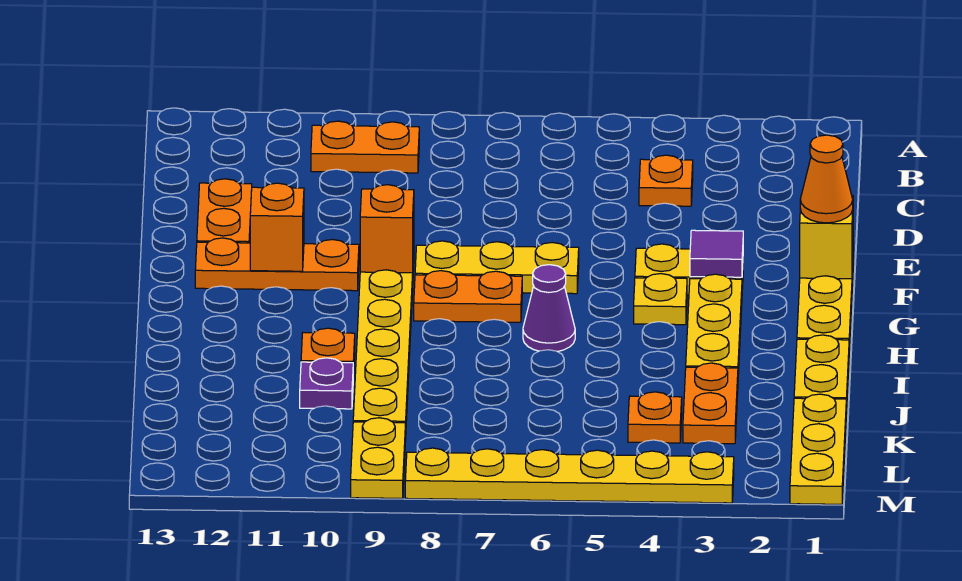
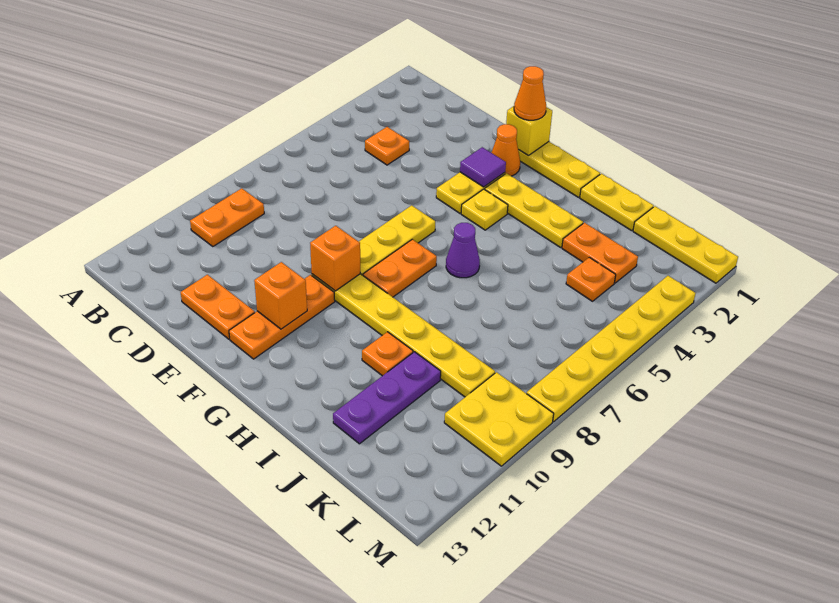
none -> orange cone F2 level 1
purple plate J10 level 1 -> purple plate J10:J12 level 1
yellow plate L9:M9 level 1 -> yellow plate L9:M10 level 1

